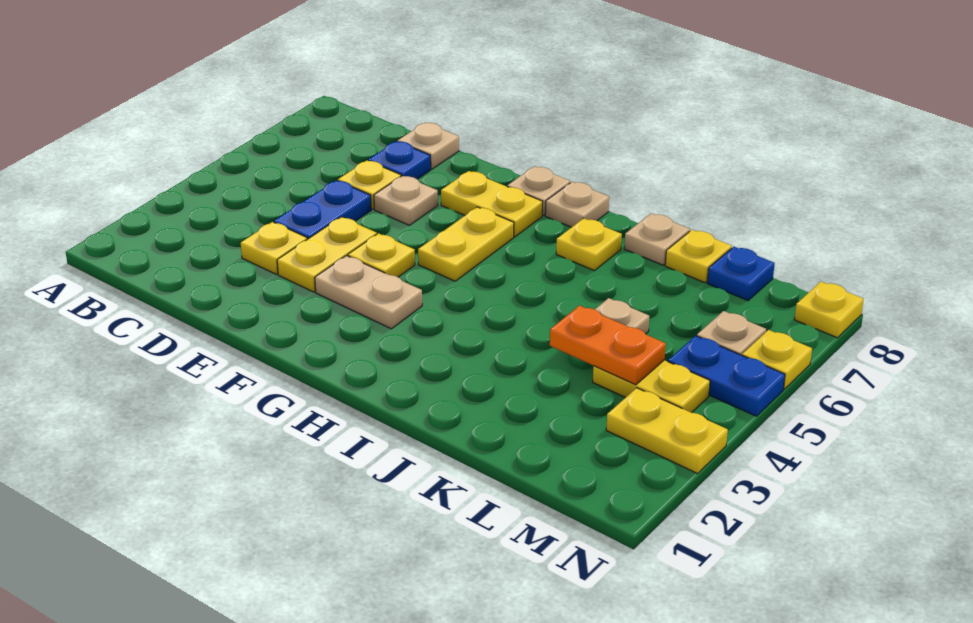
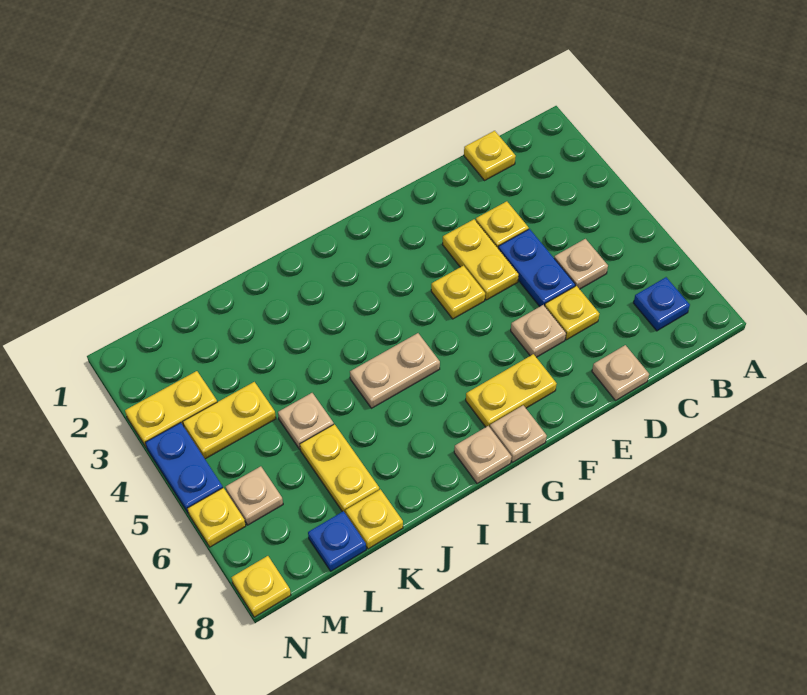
blue plate D7 level 1 -> blue plate B7 level 1
tan plate F3:G3 level 1 -> tan plate H5:I5 level 1
yellow plate G5:G6 level 1 -> yellow plate K6:K7 level 1
yellow plate I7 level 1 -> yellow plate C1 level 1
tan plate J8 level 1 -> tan plate C5 level 1
orange plate K4:L4 level 2 -> none
blue plate M5:N5 level 1 -> blue plate N4:N5 level 1

